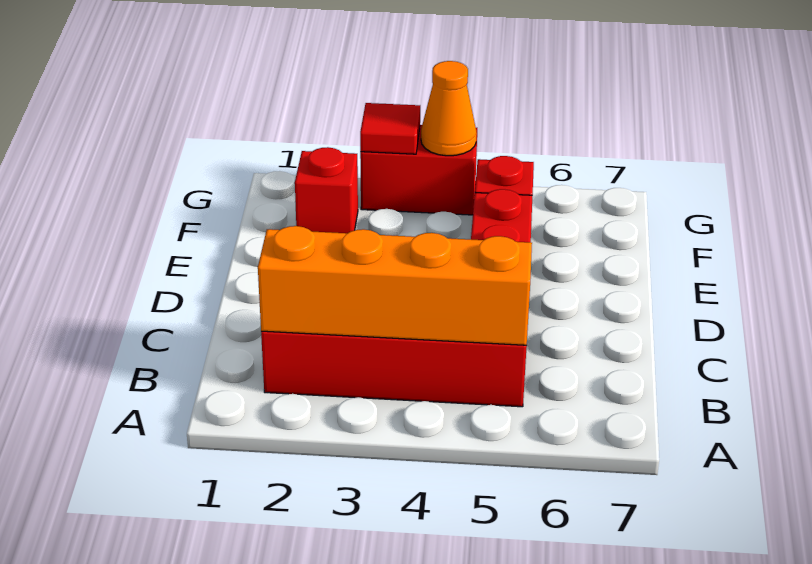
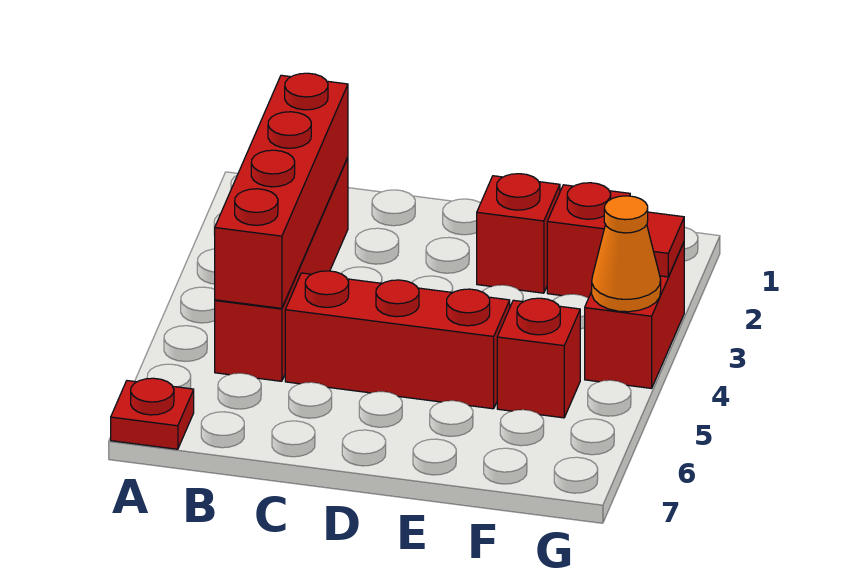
none -> red plate A7 level 1
orange brick B2:B5 level 2 -> red brick B2:B5 level 2
none -> red brick E2 level 1

